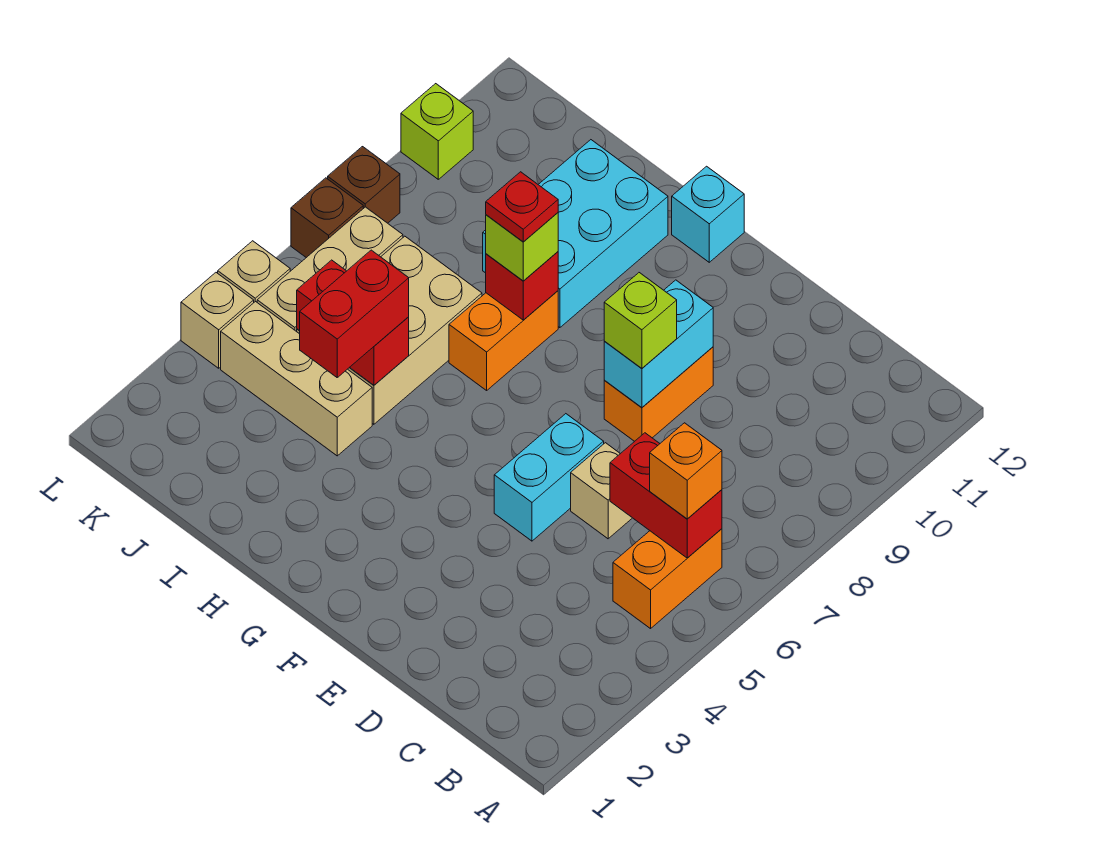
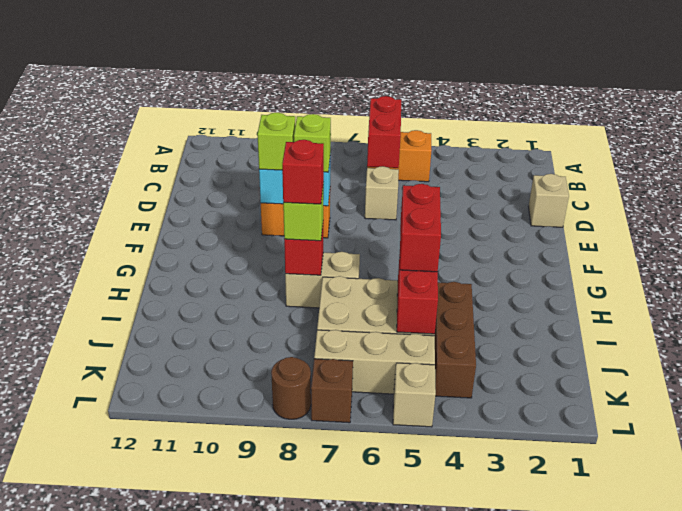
orange brick B6 level 3 -> none
cyan brick E5:E6 level 1 -> none
cyan brick G12 level 1 -> none
orange brick H7:H8 level 1 -> tan brick H7:H8 level 1
red plate H8 level 4 -> red brick H8 level 4
cyan brick H9:I11 level 1 -> none
tan brick I4:K4 level 1 -> brown brick I4:K4 level 1
red brick I4:I5 level 3 -> red brick H5:I5 level 3
tan brick L4 level 1 -> tan brick D1 level 1
brown brick L8 level 1 -> brown round brick L8 level 1
lime brick L10 level 1 -> lime brick E9 level 3

